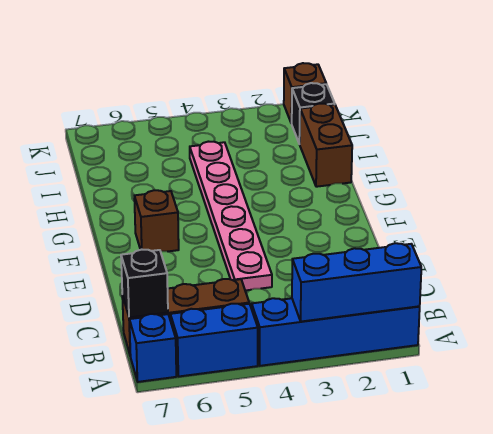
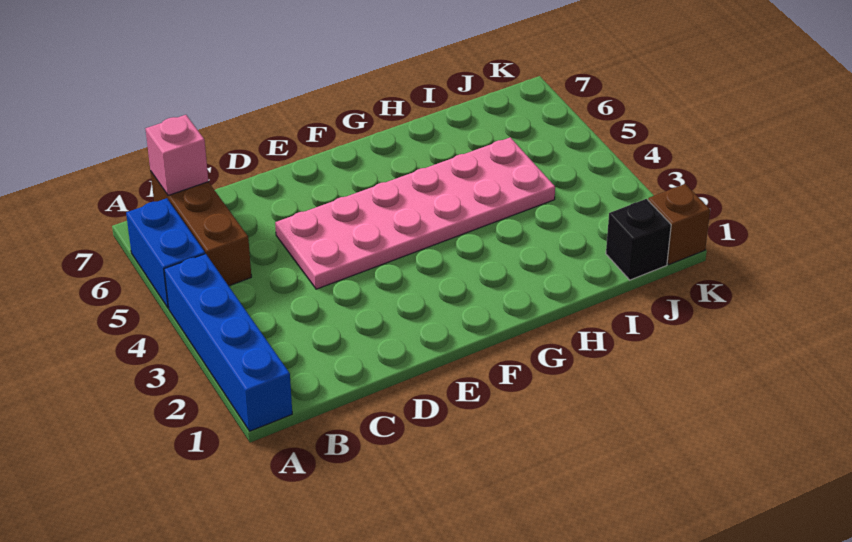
blue brick A1:A3 level 2 -> none
blue brick A7 level 1 -> none
black brick B7 level 2 -> pink brick B7 level 2
pink plate D4:I4 level 1 -> pink plate D4:I5 level 1
brown brick F6 level 1 -> none
brown brick H1:I1 level 1 -> none

